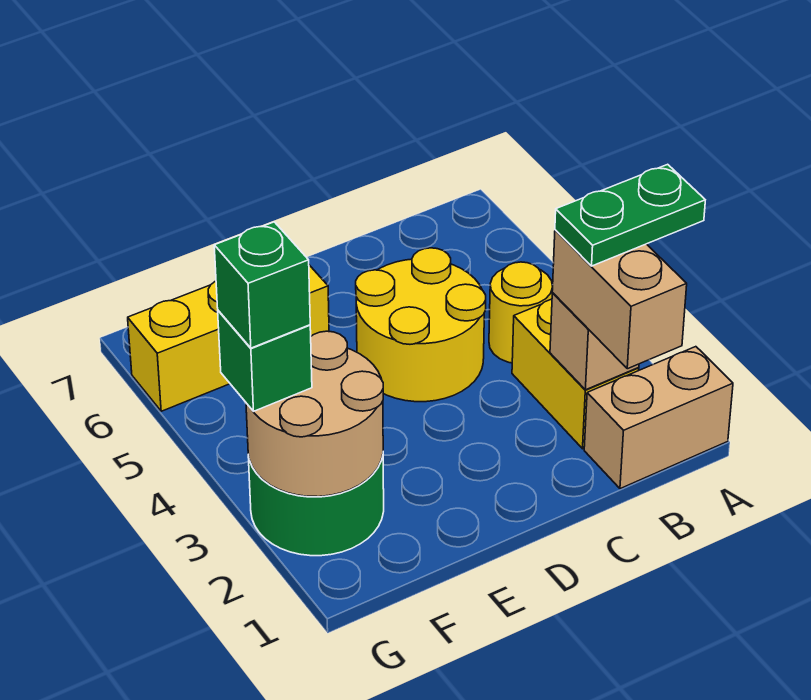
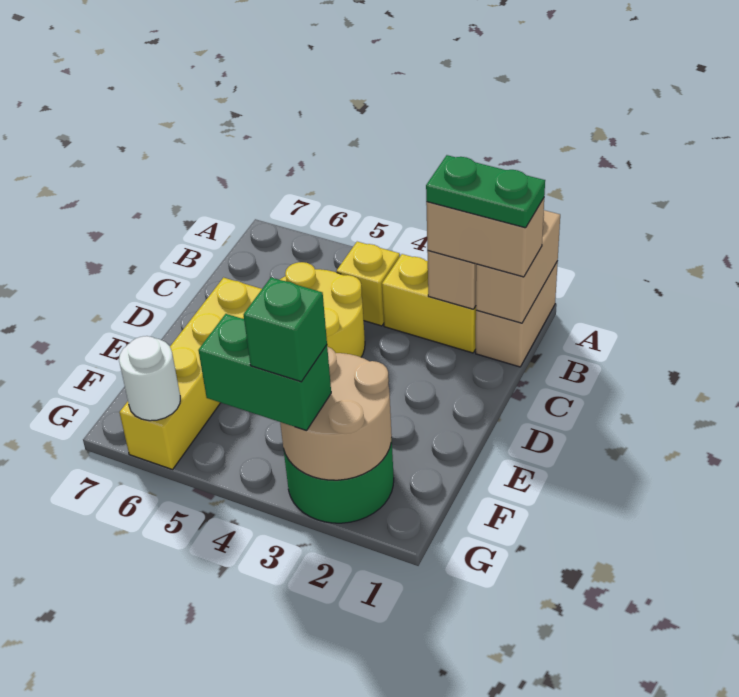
none -> tan brick A1:B1 level 2
green plate A2:B2 level 4 -> green plate B1:B2 level 4
yellow round brick B4 level 1 -> yellow brick B4 level 1
yellow brick E6:G6 level 1 -> yellow brick D6:G6 level 1
green brick G3 level 3 -> green brick G3:G4 level 3
none -> white round brick G6 level 2

